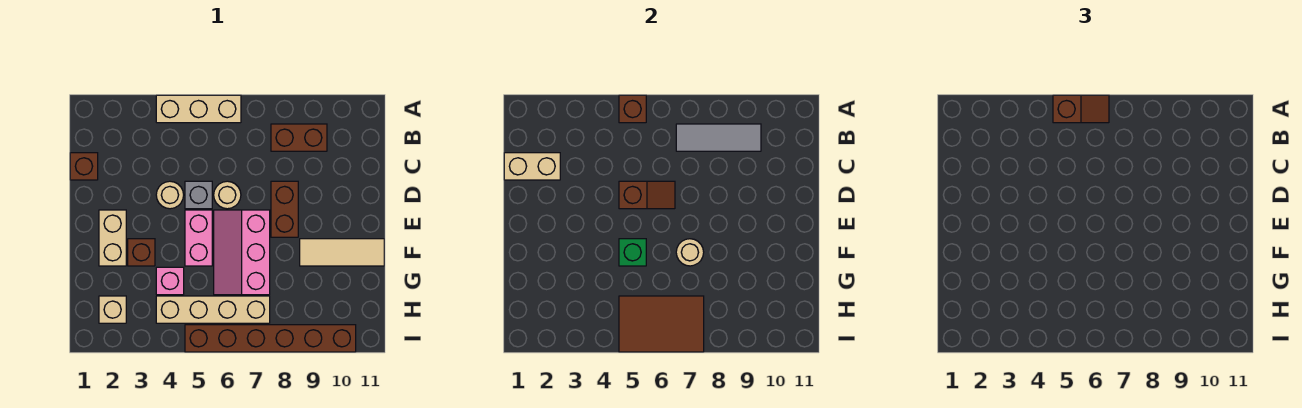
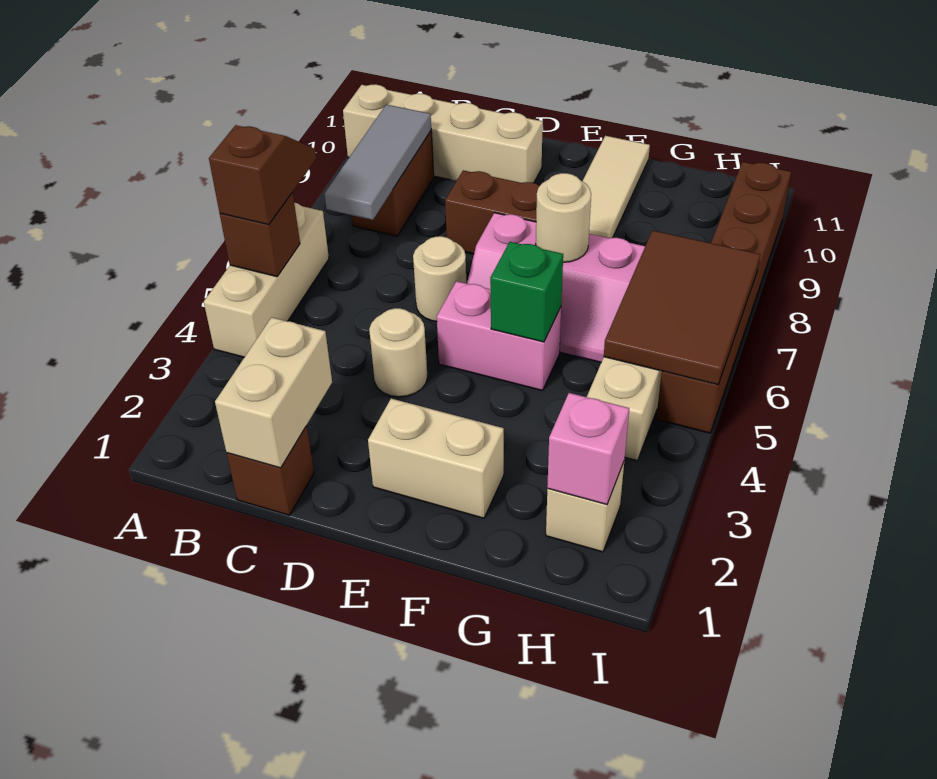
none -> tan brick A10:D10 level 1
grey brick D5 level 1 -> none
brown slope D5:D6 level 2 top 5 -> none
brown brick F3 level 1 -> none
pink brick G4 level 1 -> pink brick H2 level 2

